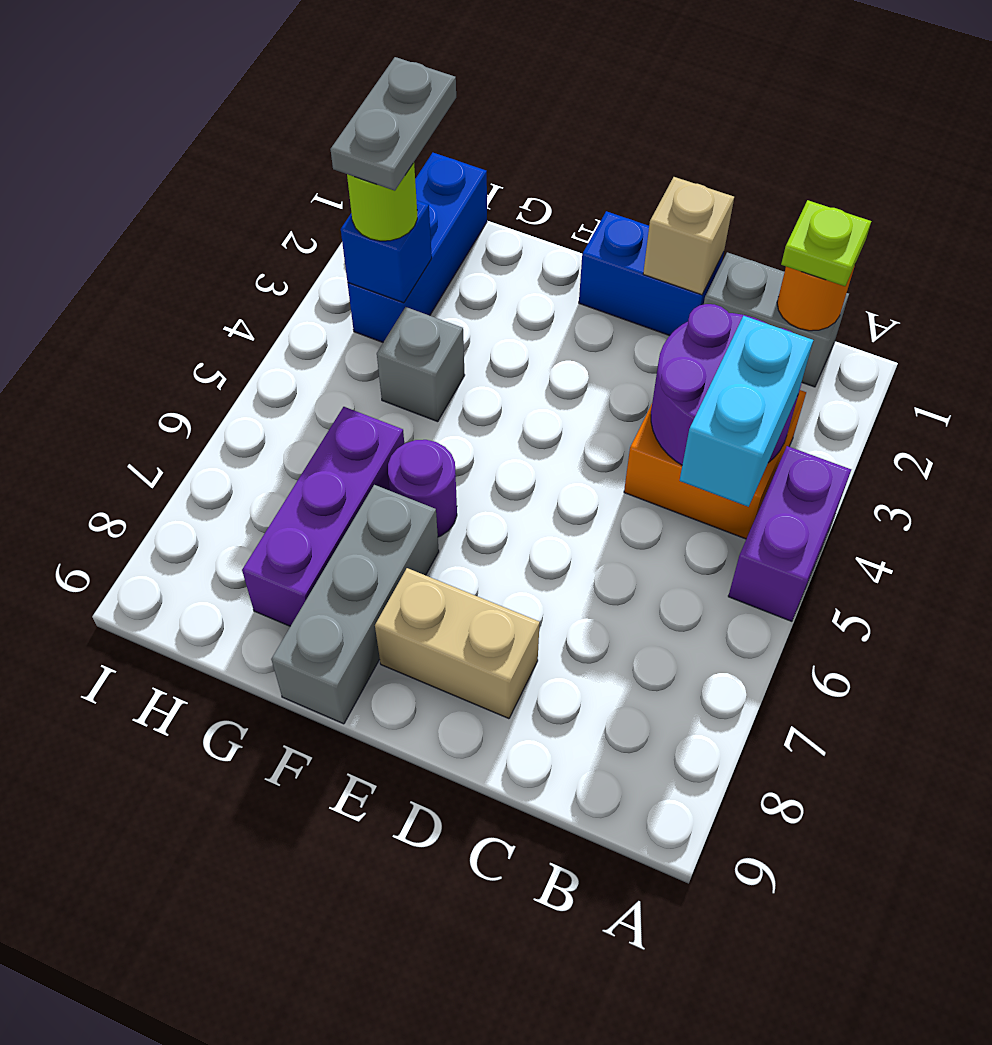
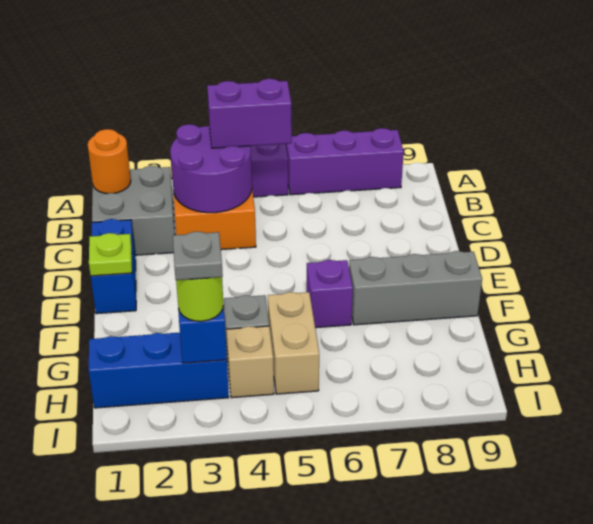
grey brick B1:C1 level 1 -> grey brick B1:C2 level 1
lime plate B1 level 3 -> lime plate E1 level 2
cyan brick B4:B5 level 3 -> purple brick B4:B5 level 3
tan brick D1 level 2 -> tan brick H4 level 1
tan brick D8:E8 level 1 -> tan brick G5:H5 level 1
purple round brick F6 level 1 -> purple brick F6 level 1
purple brick G6:G8 level 1 -> purple brick A6:A8 level 1
grey plate H2:H3 level 4 -> grey plate H3 level 4

